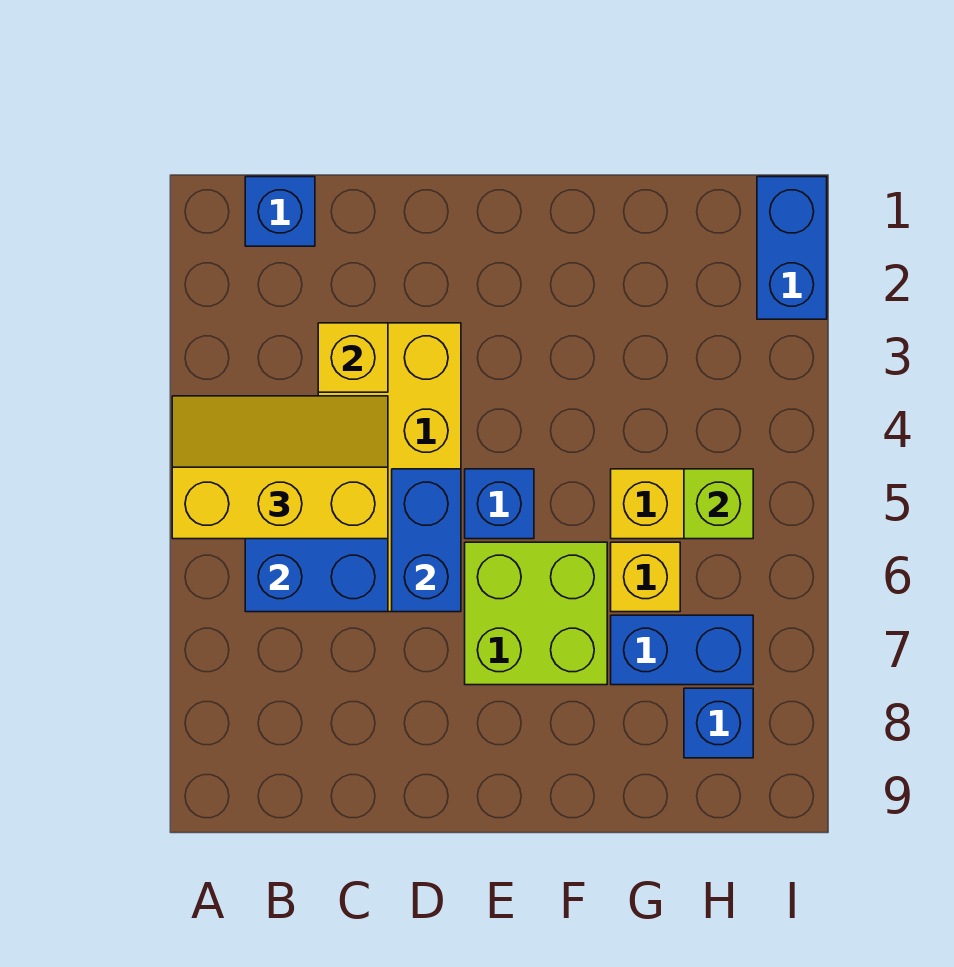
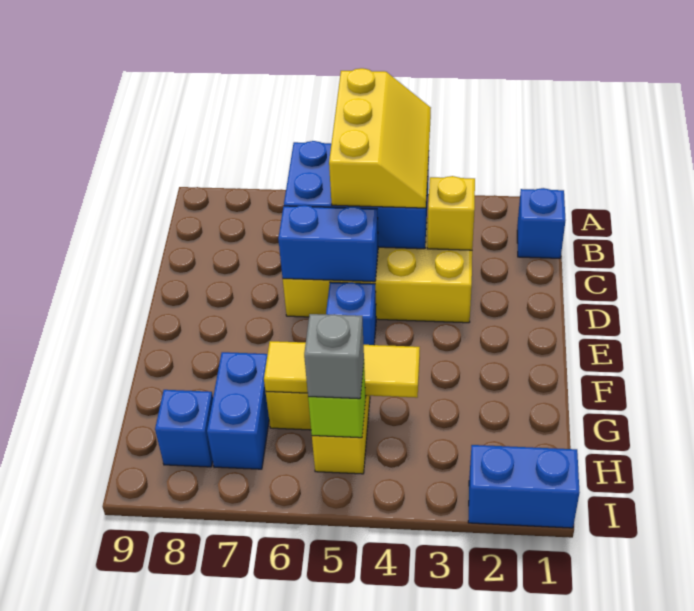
lime brick E6:F7 level 1 -> none
none -> yellow tile G4:G6 level 2
none -> grey brick H5 level 3

